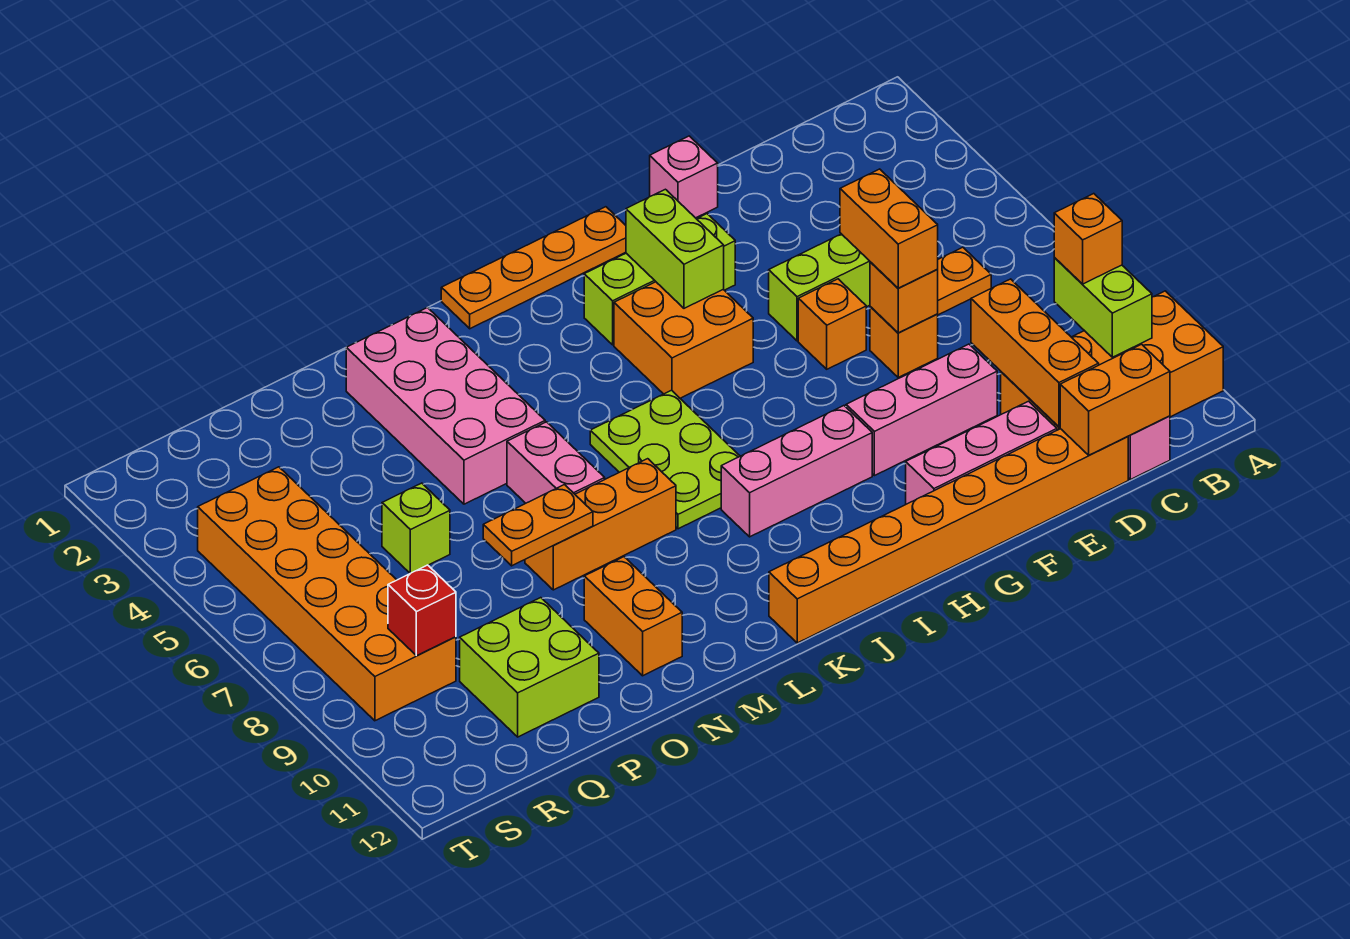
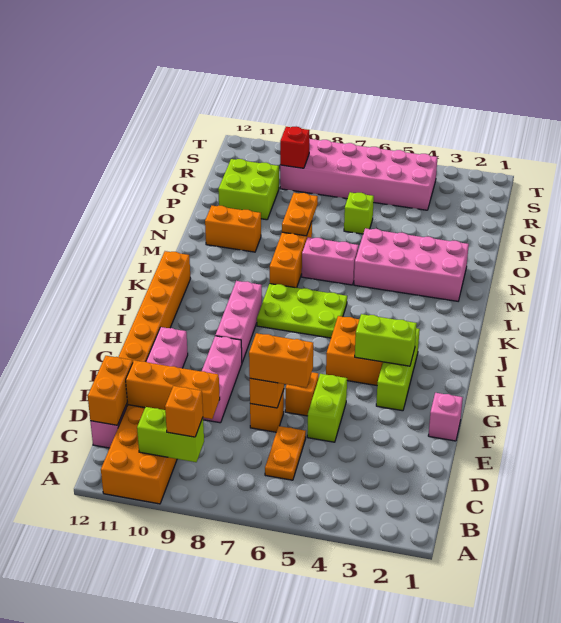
orange plate H1:K1 level 1 -> none
orange brick R4:S9 level 1 -> pink brick R4:S9 level 1

